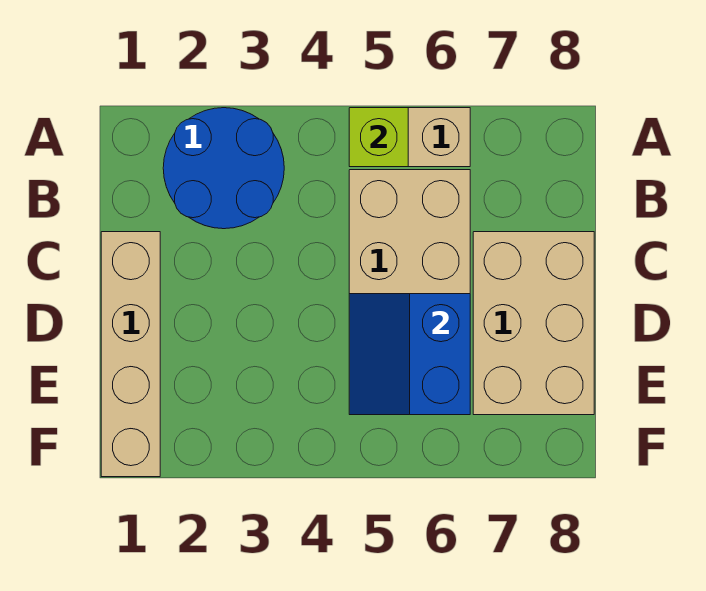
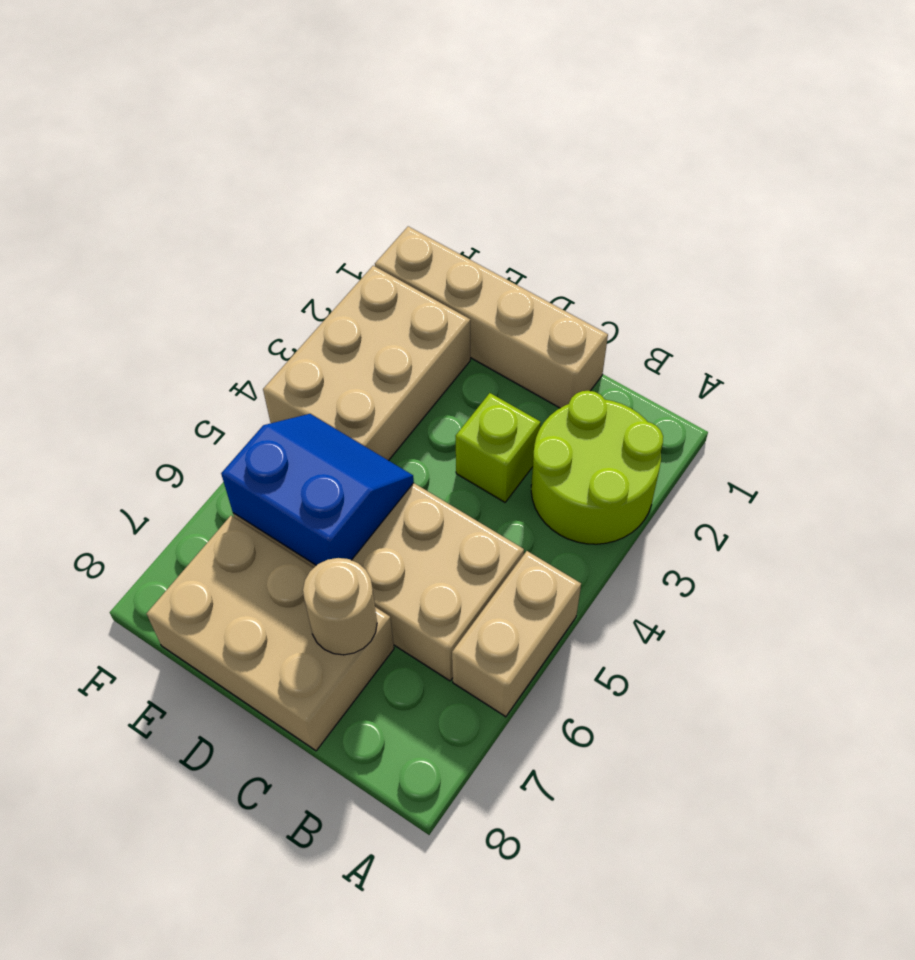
blue round brick A2:B3 level 1 -> lime round brick A2:B3 level 1
lime brick A5 level 2 -> lime brick C3 level 1
none -> tan round brick C7 level 2
none -> tan brick E2:F4 level 1

